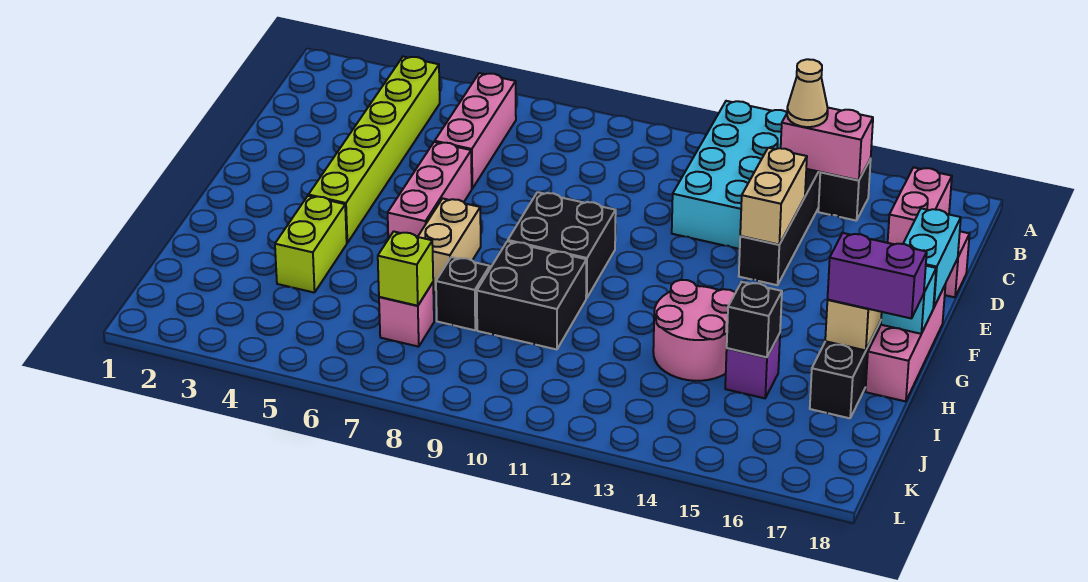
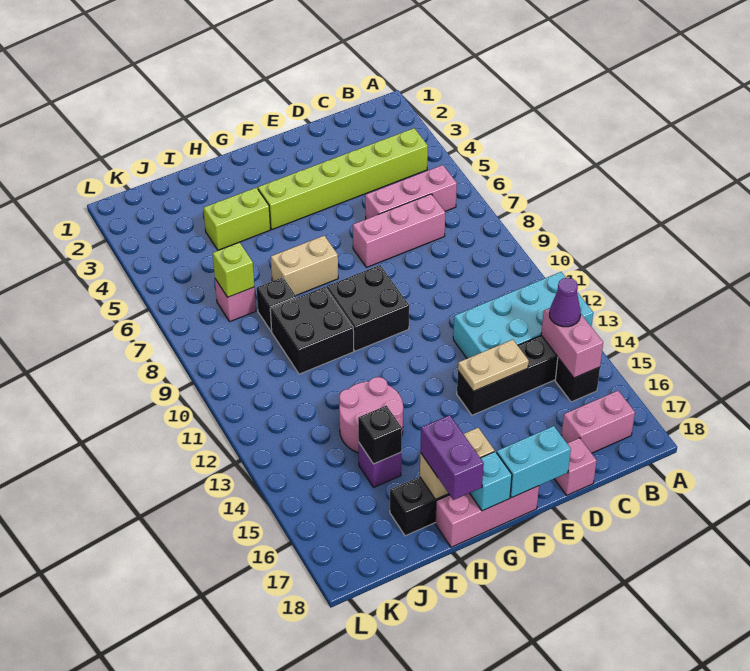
tan cone B14 level 3 -> purple cone B14 level 3
tan brick D14:E14 level 2 -> tan plate D14:E14 level 2
pink brick E6:G6 level 1 -> pink brick C7:E7 level 1

